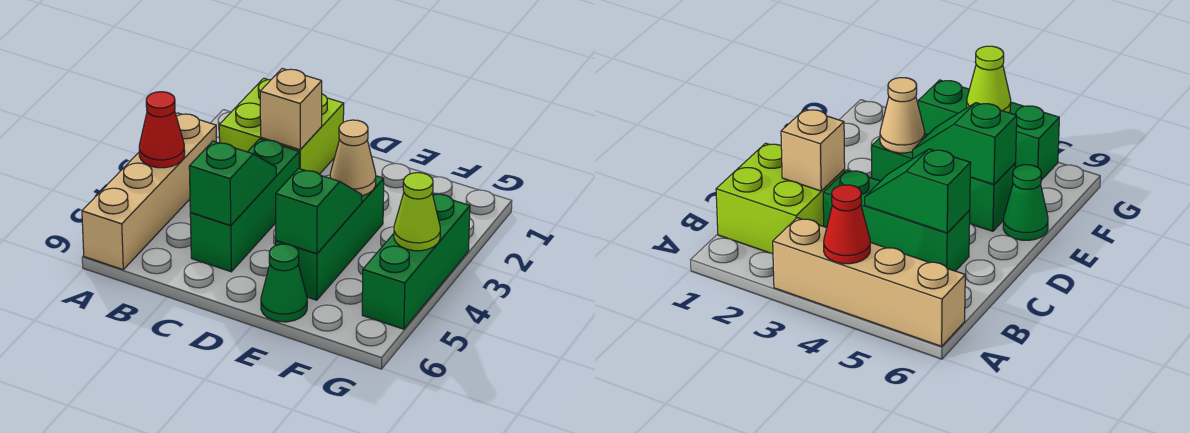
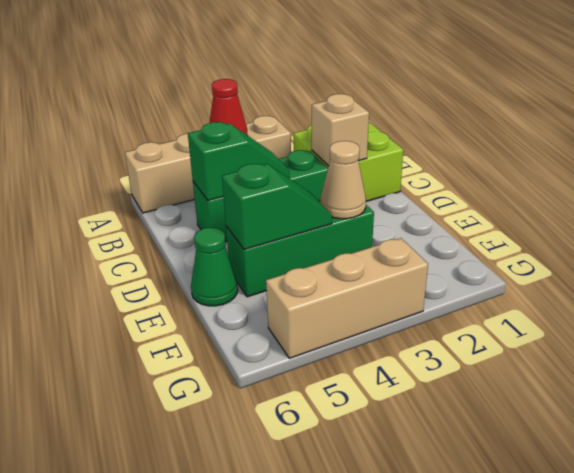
green brick G3:G5 level 1 -> tan brick G3:G5 level 1
lime cone G4 level 2 -> none

